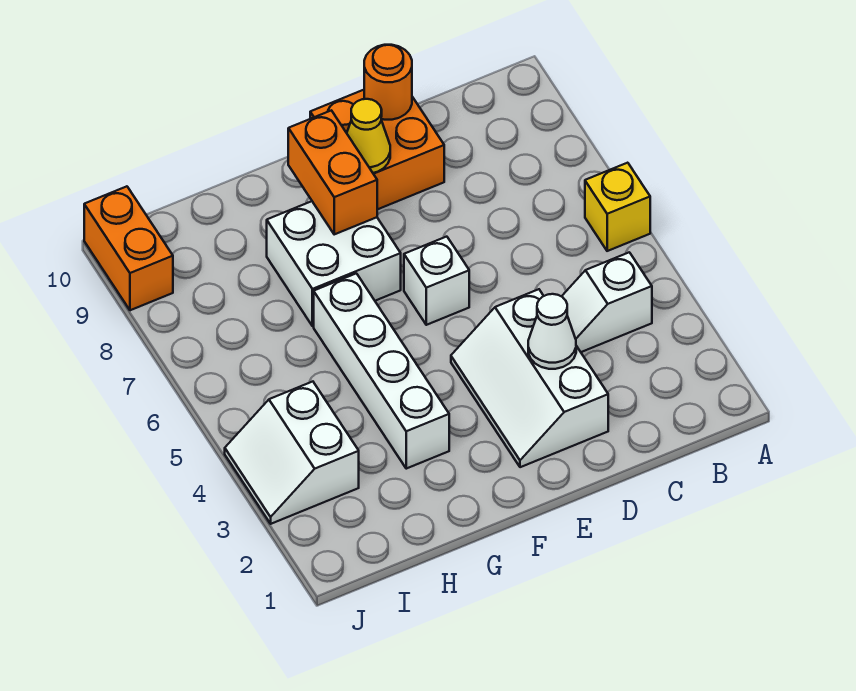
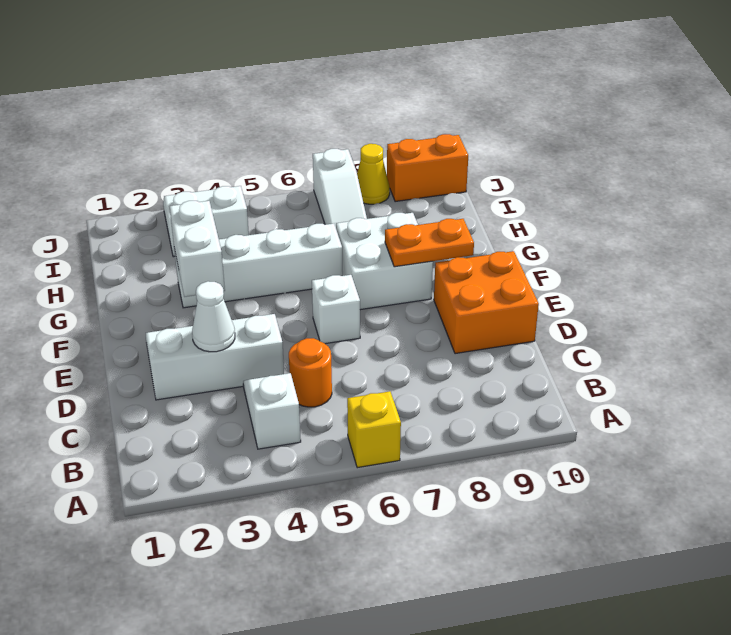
orange round brick D10 level 2 -> orange round brick C5 level 1
yellow cone E9 level 2 -> yellow cone J8 level 1
none -> white brick F3:G3 level 2
orange brick F8:F9 level 2 -> orange plate F8:F9 level 2
none -> white slope H7:J7 level 1 top J

